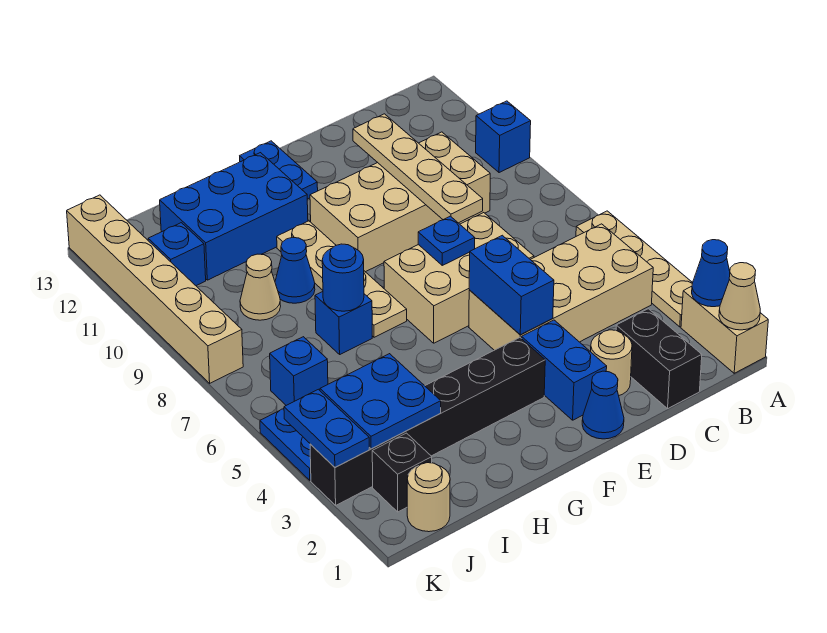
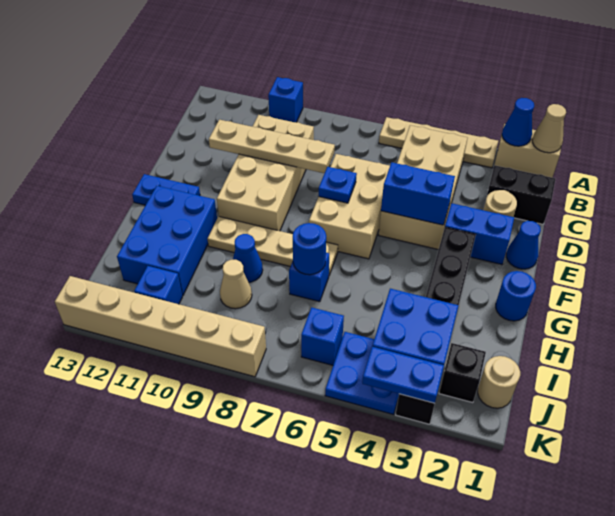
none -> blue round brick G1 level 1

